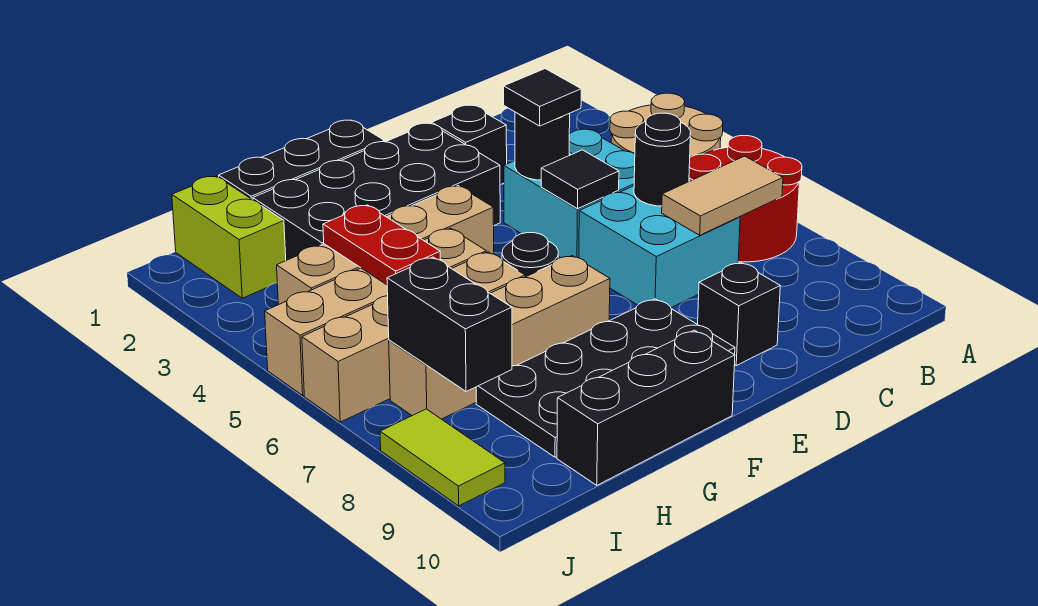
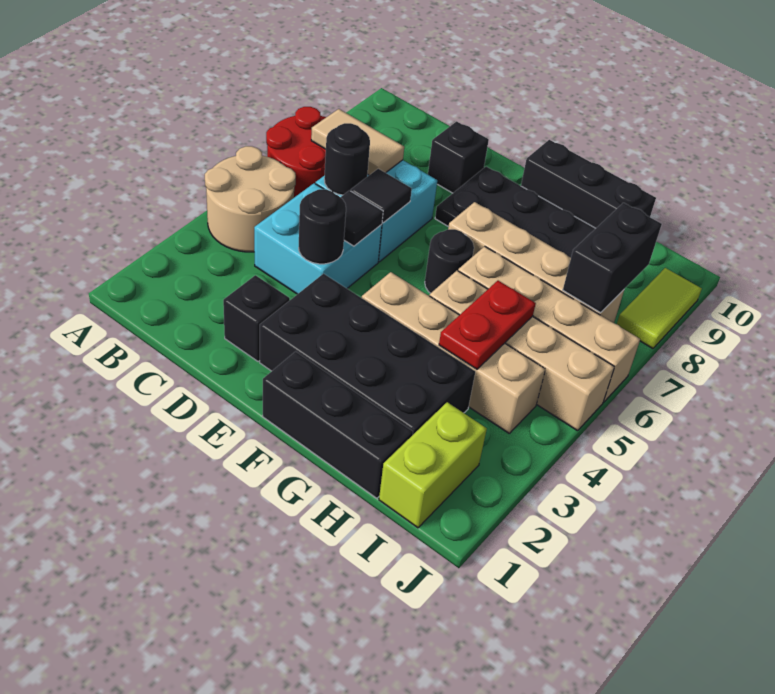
black tile D4 level 3 -> black tile D6 level 2

